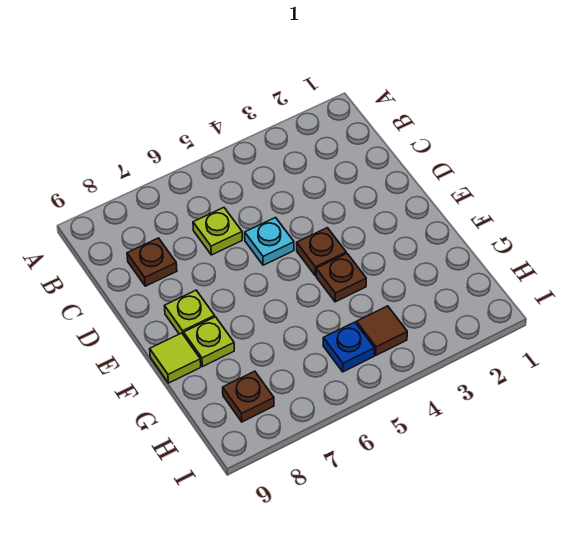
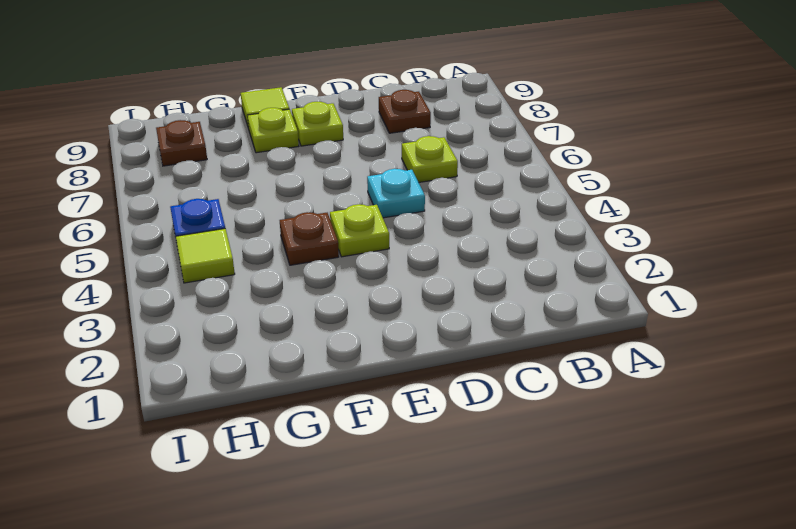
brown plate E4 level 1 -> lime plate E4 level 1
brown tile H4 level 1 -> lime tile H4 level 1

